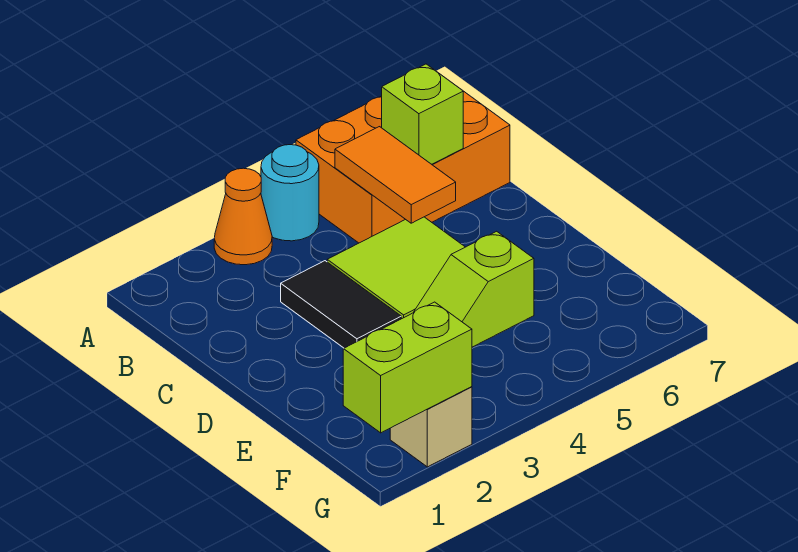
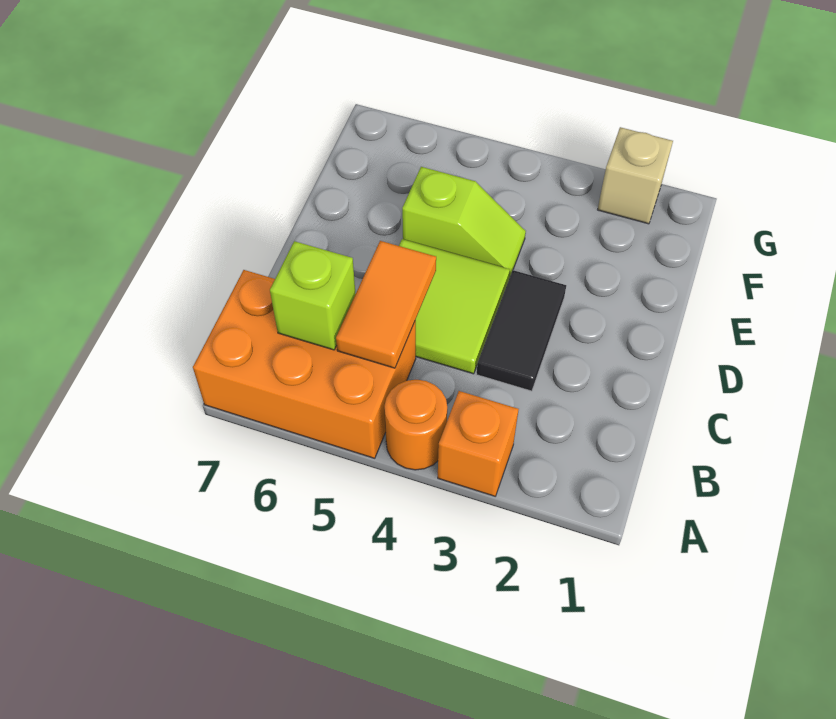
orange cone A3 level 1 -> orange brick A3 level 1
cyan round brick A4 level 1 -> orange round brick A4 level 1
lime brick G1:G2 level 2 -> none

